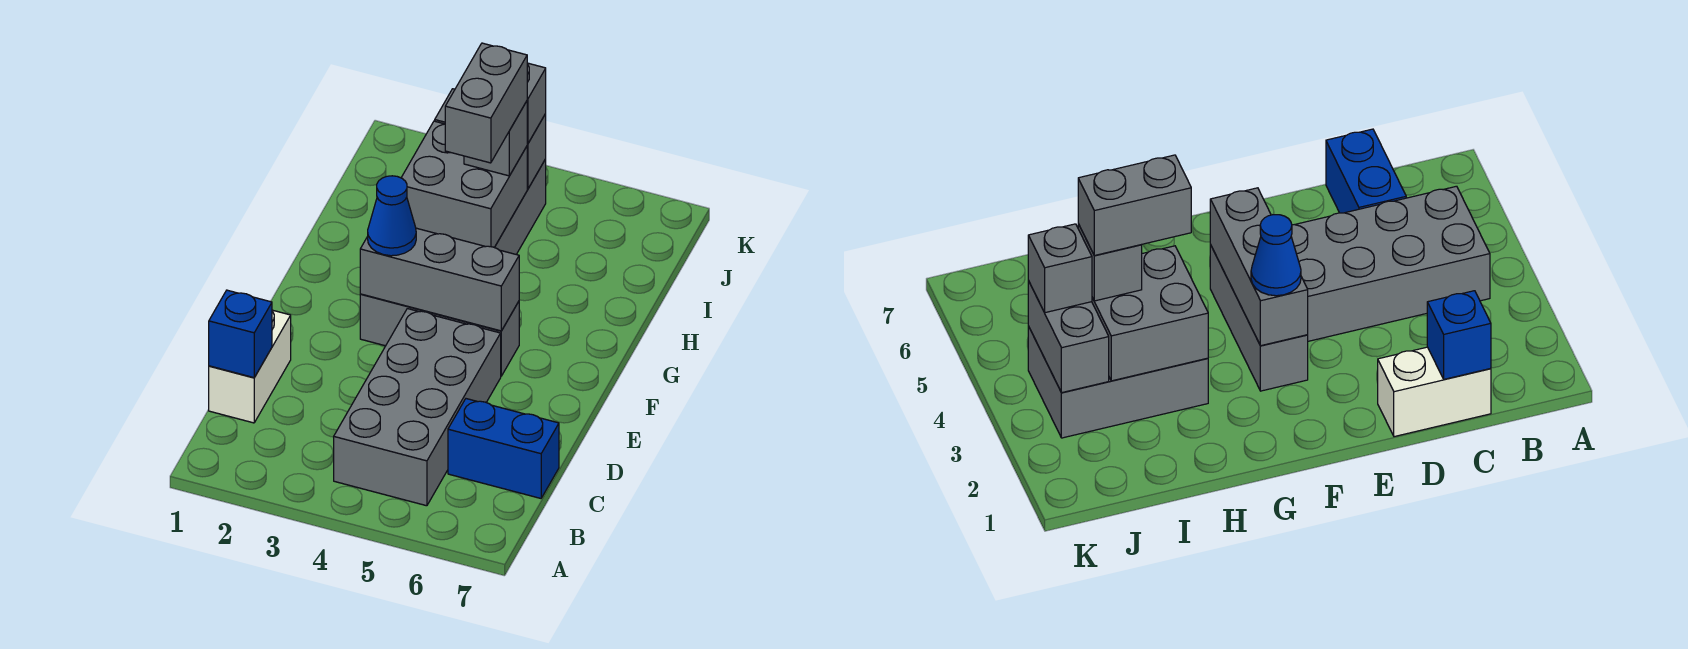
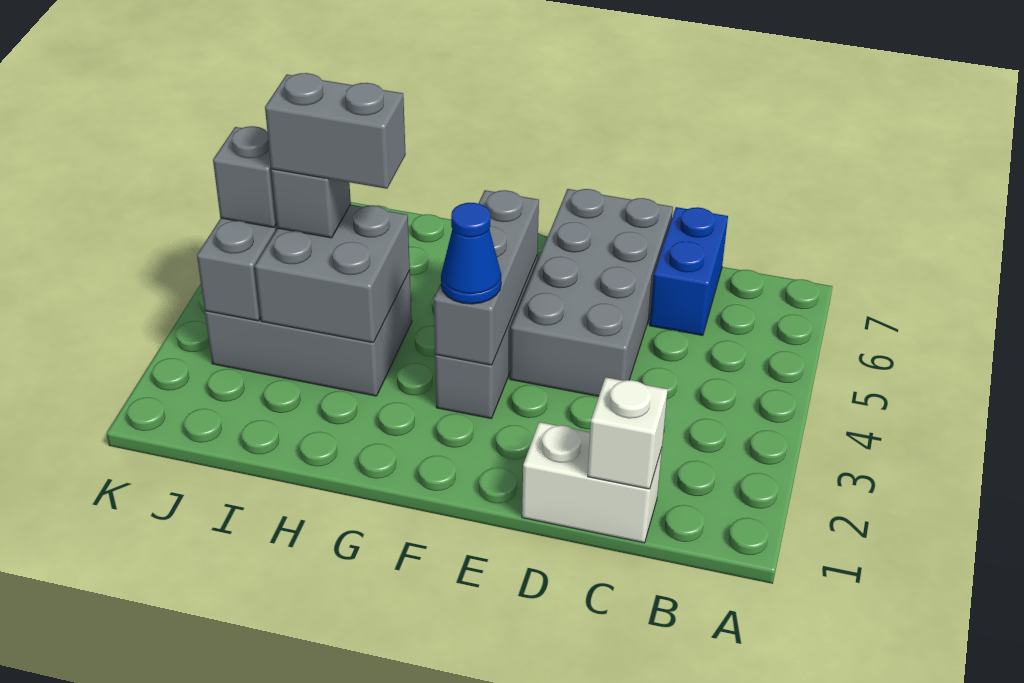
grey brick B4:E5 level 1 -> grey brick D4:E7 level 1
blue brick C1 level 2 -> white brick C1 level 2

